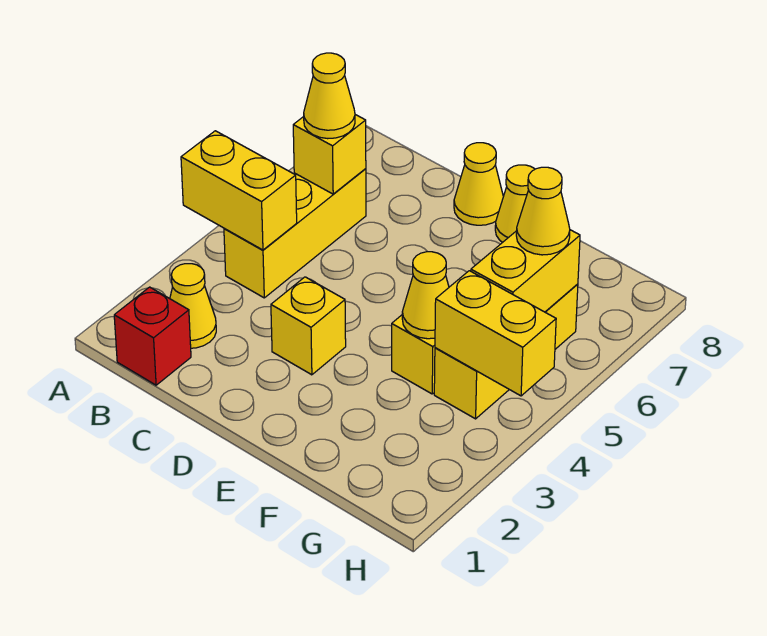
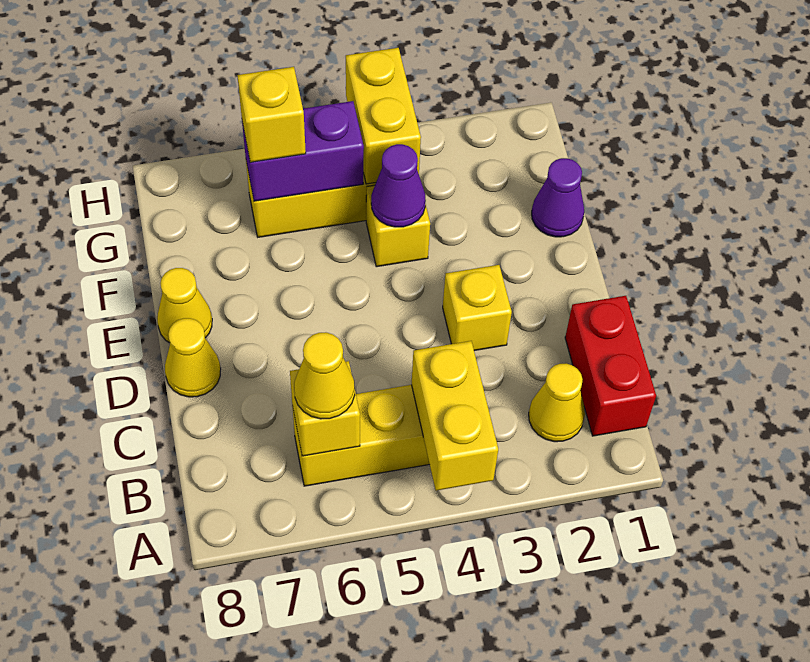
red brick B1 level 1 -> red brick B1:C1 level 1
none -> purple cone F1 level 1
yellow cone F4 level 2 -> purple cone F4 level 2
yellow brick G5:G6 level 2 -> purple brick G5:G6 level 2
yellow cone G6 level 3 -> yellow brick G6 level 3

